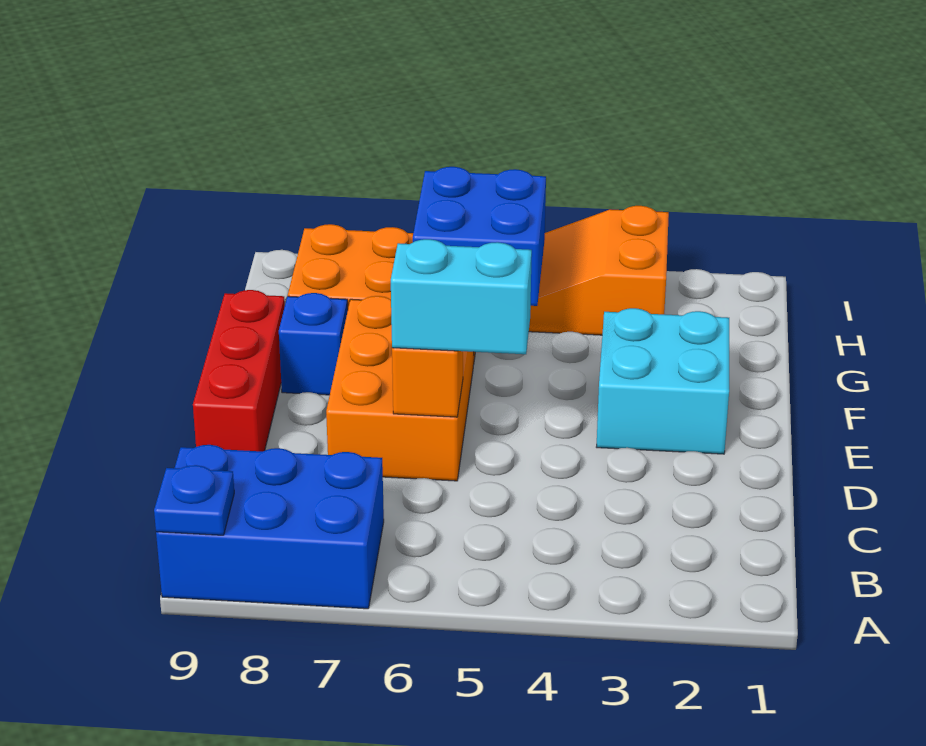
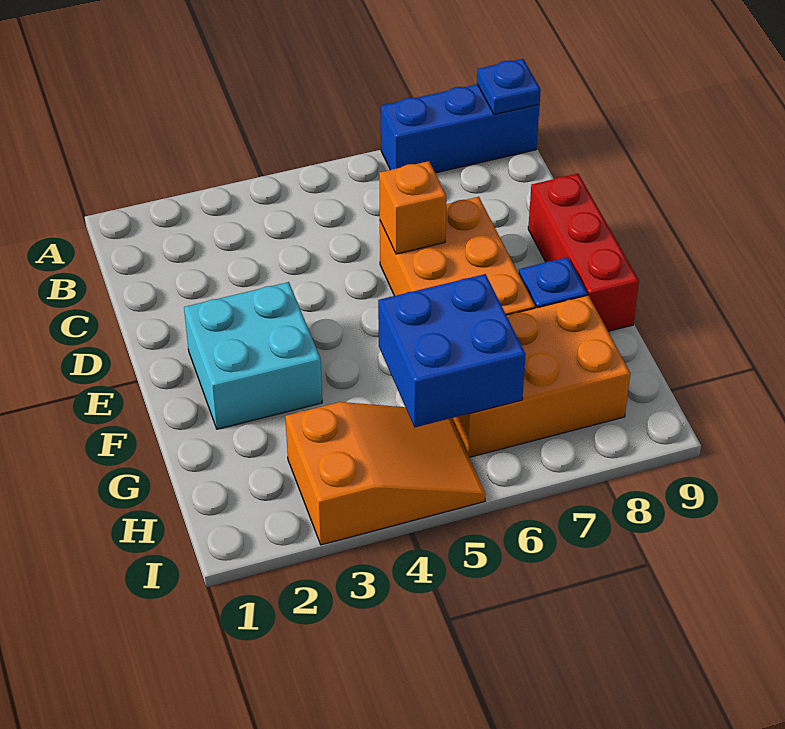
blue brick A7:B9 level 1 -> blue brick A7:A9 level 1
cyan brick D5:D6 level 3 -> none

